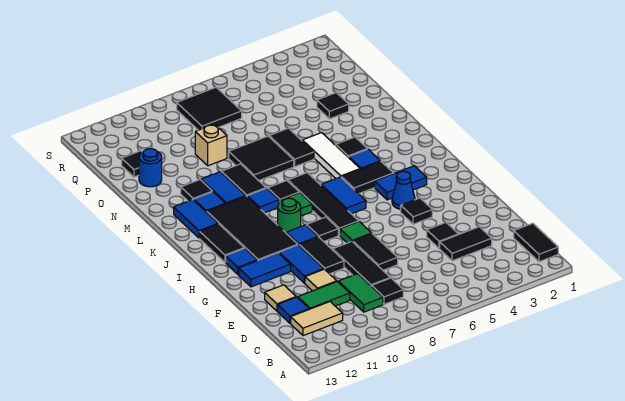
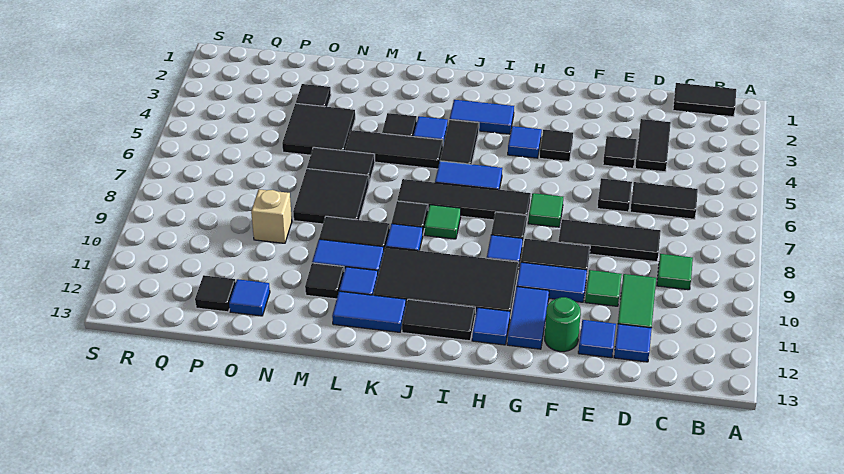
black tile C8 level 1 -> black tile E6 level 1
green tile C9:D9 level 1 -> green tile C9 level 1
tan tile C11:C12 level 1 -> none
black tile E7:F7 level 1 -> black tile C6:D6 level 1
tan tile E10 level 1 -> green tile E10 level 1
tan tile E12 level 1 -> blue tile E12 level 1
blue cone H4 level 1 -> blue tile H4 level 1
blue tile I3:I4 level 1 -> blue tile I3:J3 level 1
green round brick I9 level 1 -> green round brick F12 level 1
white tile K5:M5 level 1 -> black tile K5:M5 level 1
blue round brick O12 level 1 -> blue tile O12 level 1
black tile Q7:R8 level 1 -> black tile N4:O5 level 1

